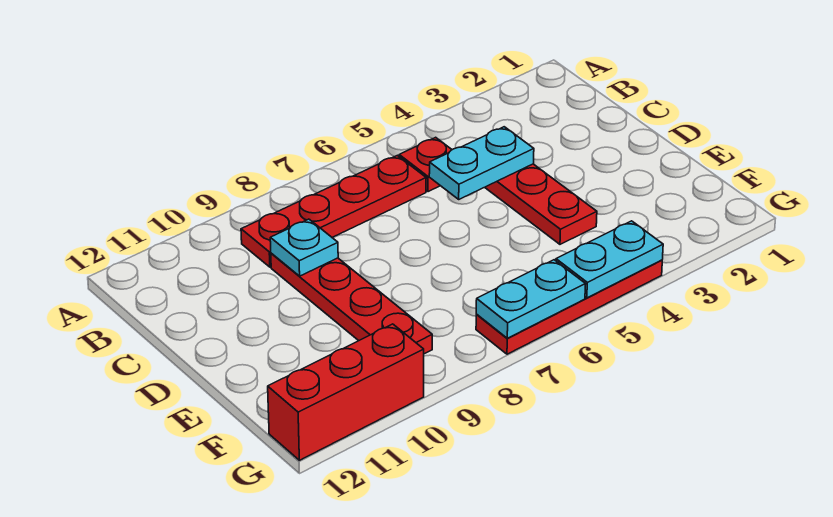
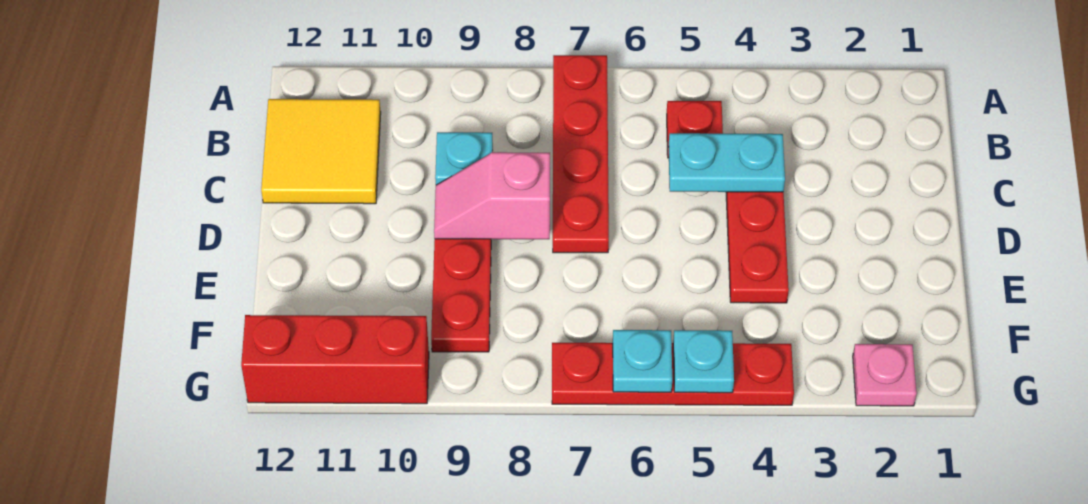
red plate B6:B9 level 1 -> red plate A7:D7 level 1
none -> yellow tile B11:C12 level 1
none -> pink slope D8:D9 level 2 top 8
none -> pink plate G2 level 1
cyan plate G4:G5 level 2 -> cyan plate G5 level 2
cyan plate G6:G7 level 2 -> cyan plate G6 level 2

